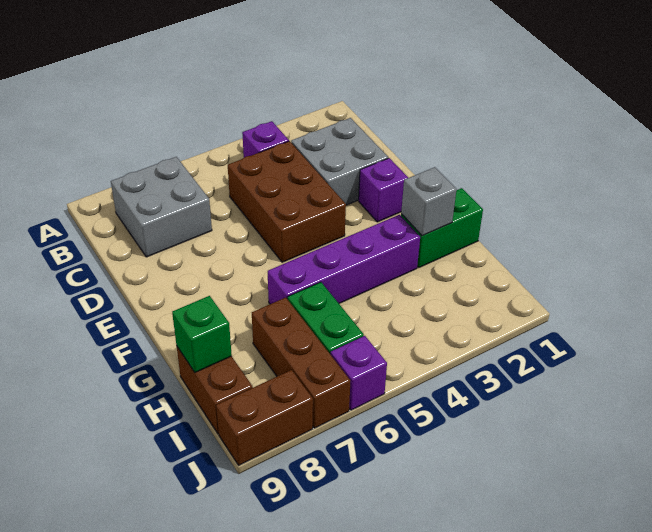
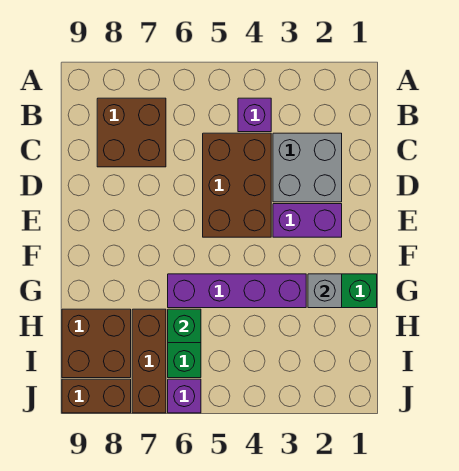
grey brick B7:C8 level 1 -> brown brick B7:C8 level 1
purple brick E2 level 1 -> purple brick E2:E3 level 1
brown brick H9:I9 level 1 -> brown brick H8:I9 level 1
green brick H9 level 2 -> green brick H6 level 2

